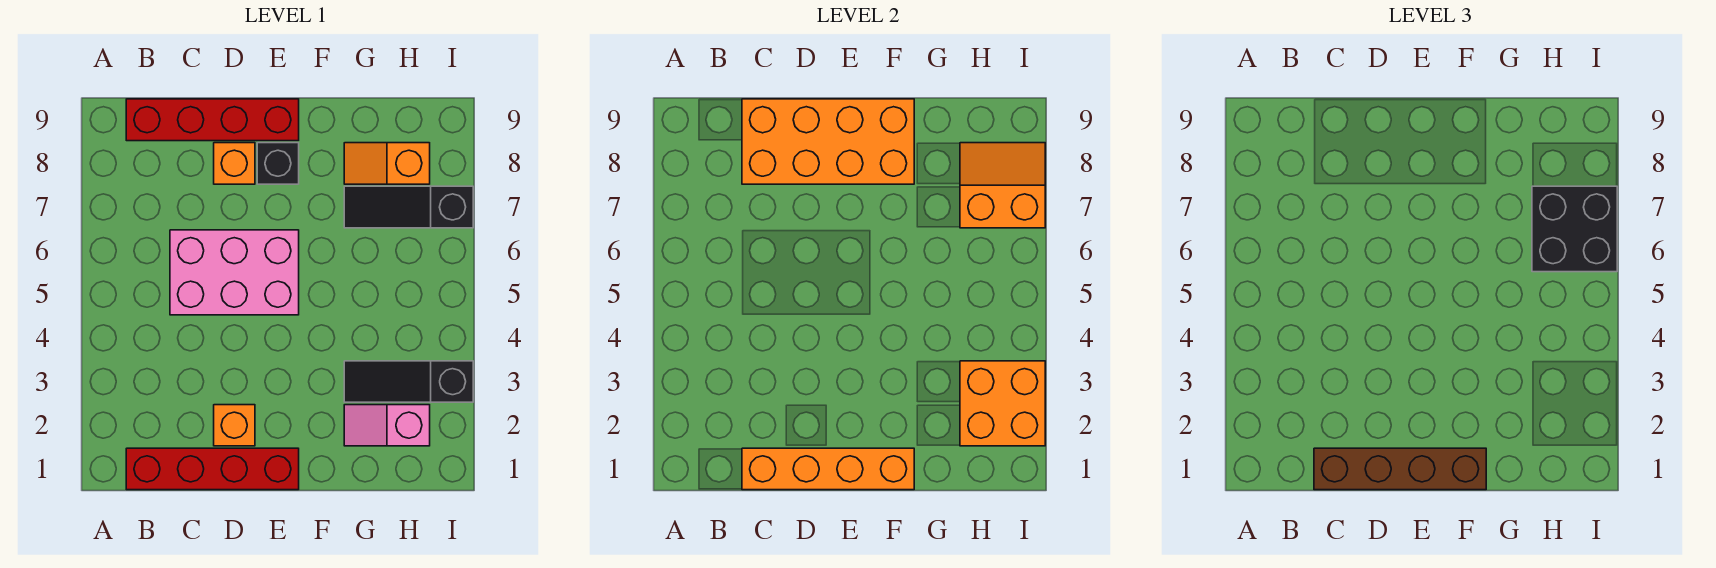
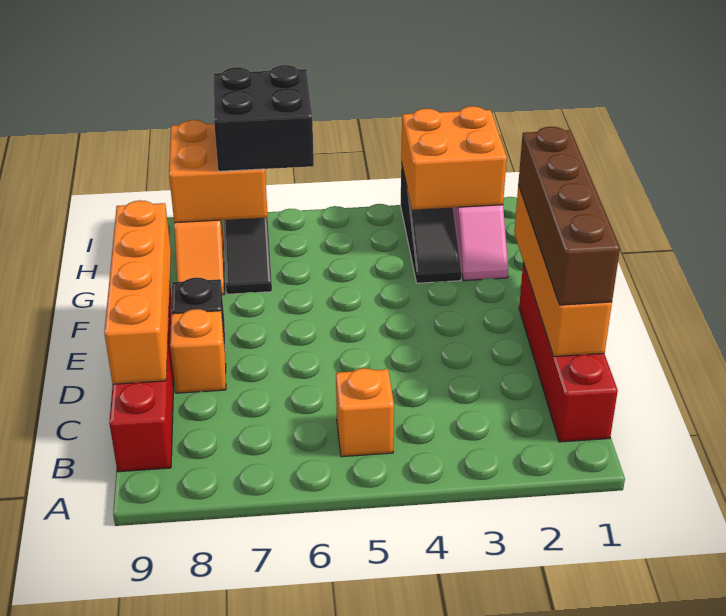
pink brick C5:E6 level 1 -> none
orange brick C8:F9 level 2 -> orange brick C9:F9 level 2
orange brick D2 level 1 -> orange brick B5 level 1
orange slope H7:I8 level 2 top 7 -> orange brick H7:I8 level 2

